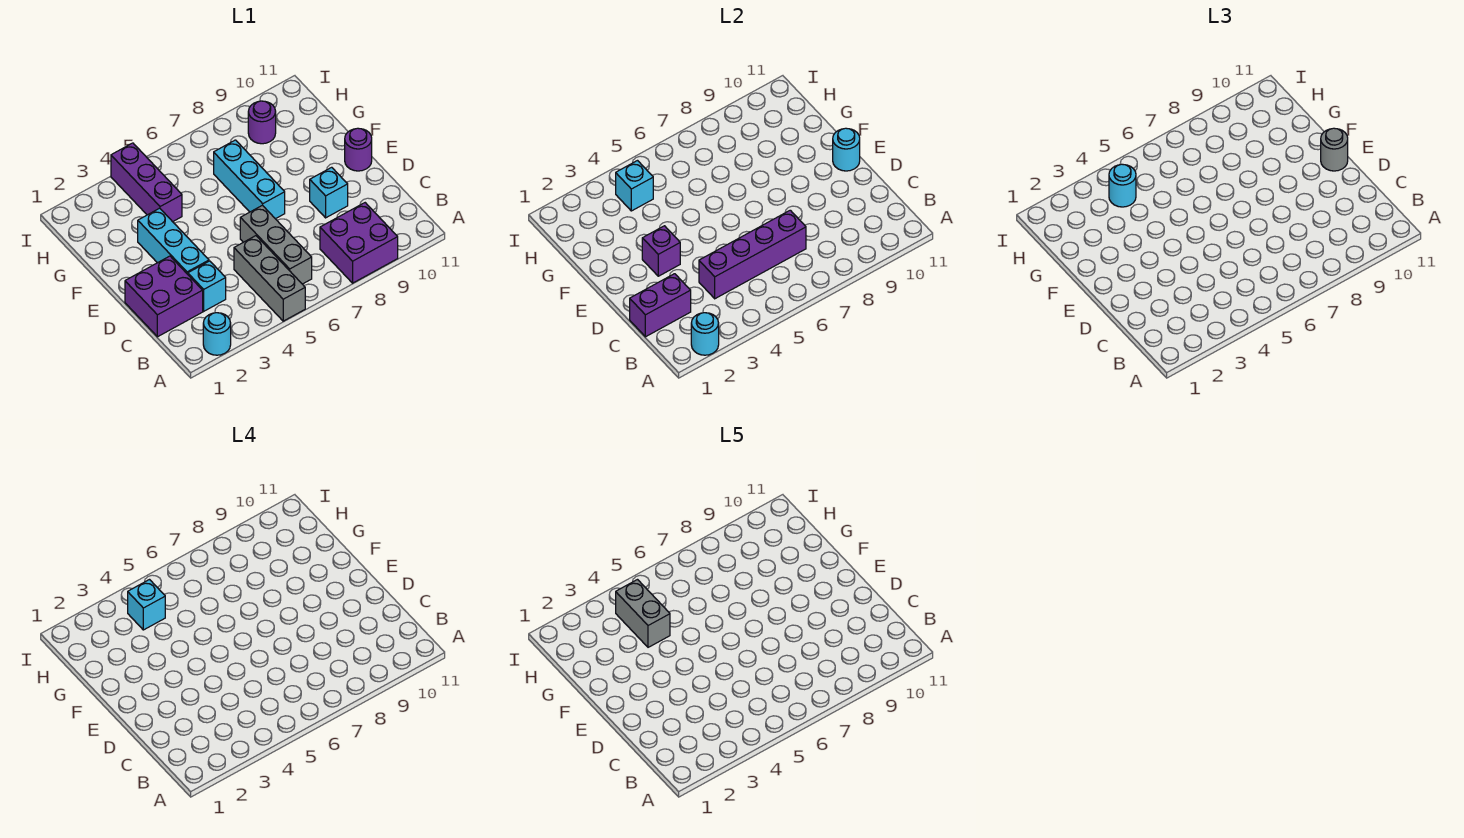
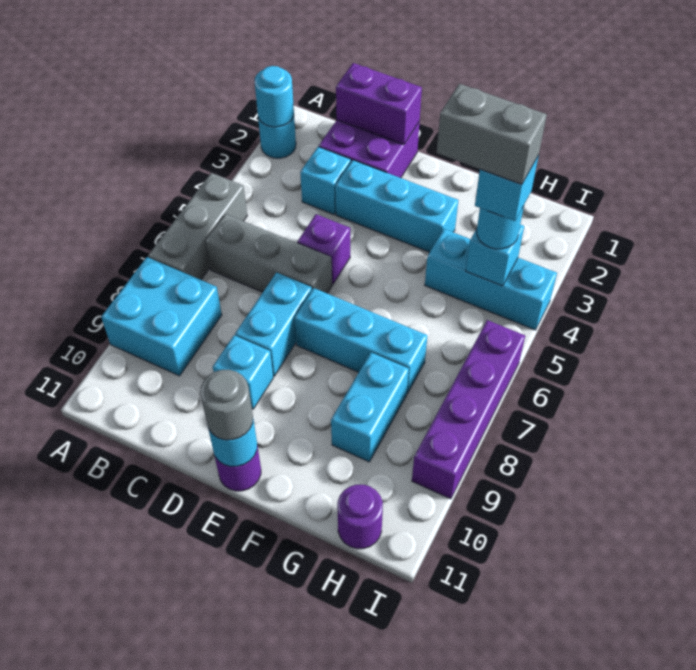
grey brick A5:C5 level 1 -> grey brick A5:A7 level 1
purple brick A8:B9 level 1 -> cyan brick A8:B9 level 1
purple brick C1:C2 level 2 -> purple brick C1:D1 level 2
purple brick C4:C7 level 2 -> purple brick I6:I9 level 1
none -> cyan brick D7:D8 level 1
purple brick E3 level 2 -> purple brick D5 level 1
purple brick G4:I4 level 1 -> cyan brick G4:I4 level 1
none -> cyan brick G8:G9 level 1
purple round brick H9 level 1 -> purple round brick H11 level 1

